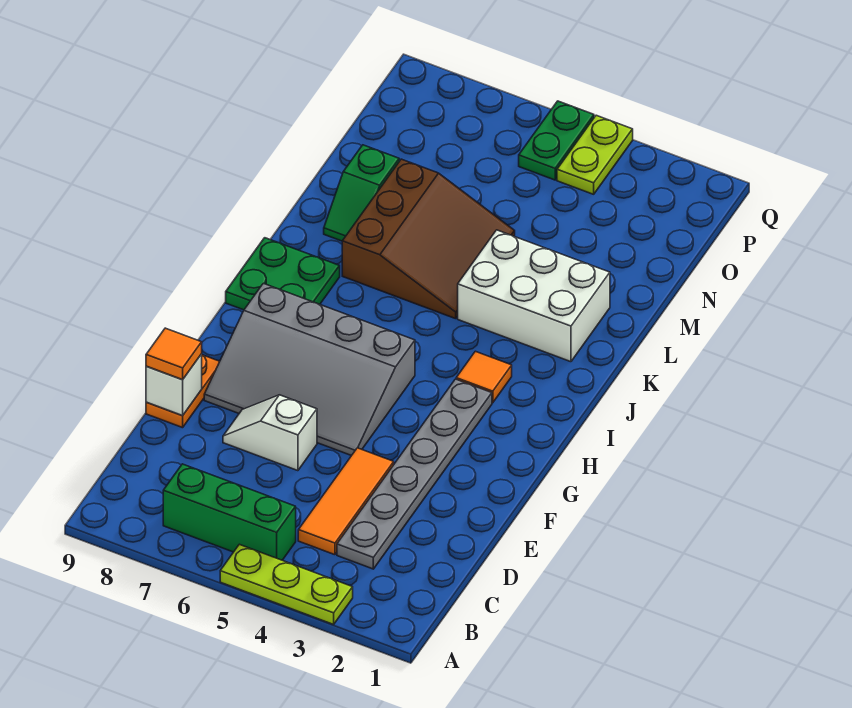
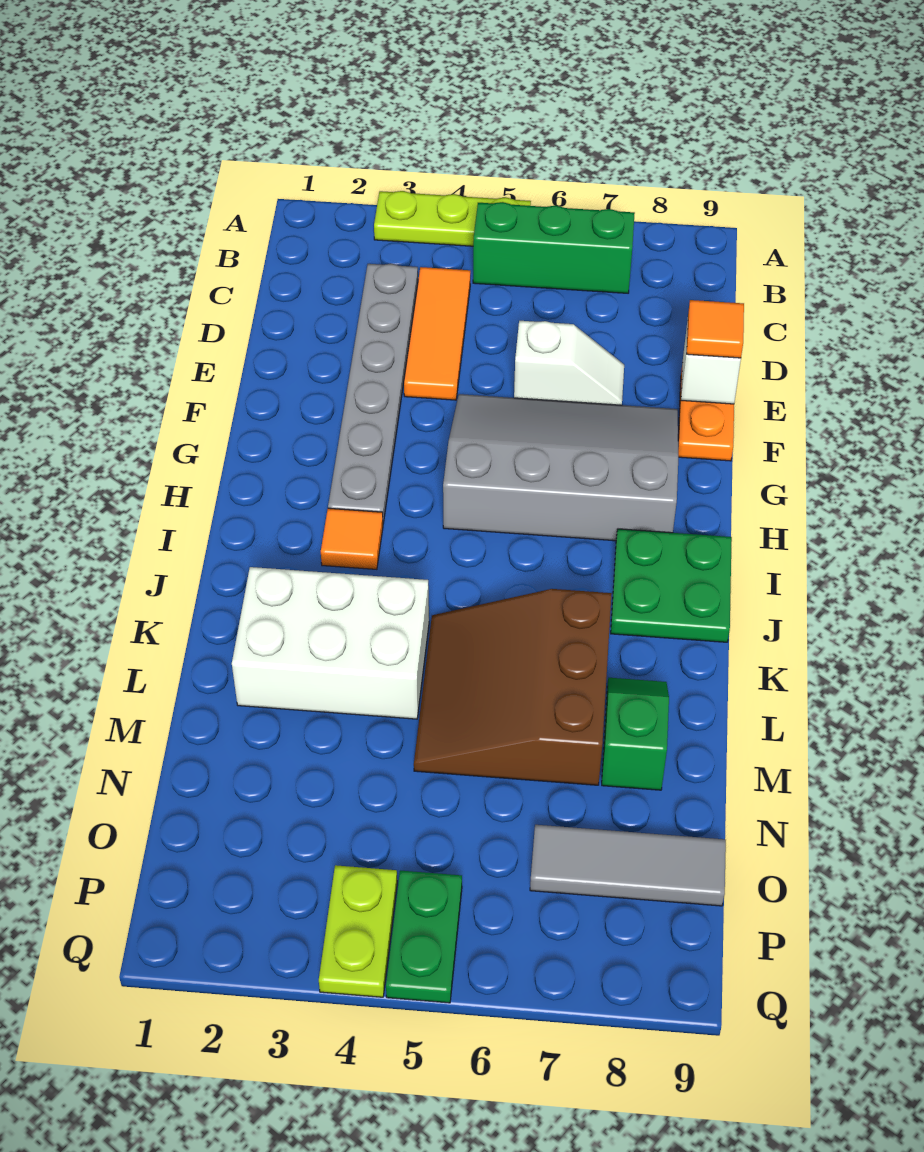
none -> grey tile O7:O9 level 1

